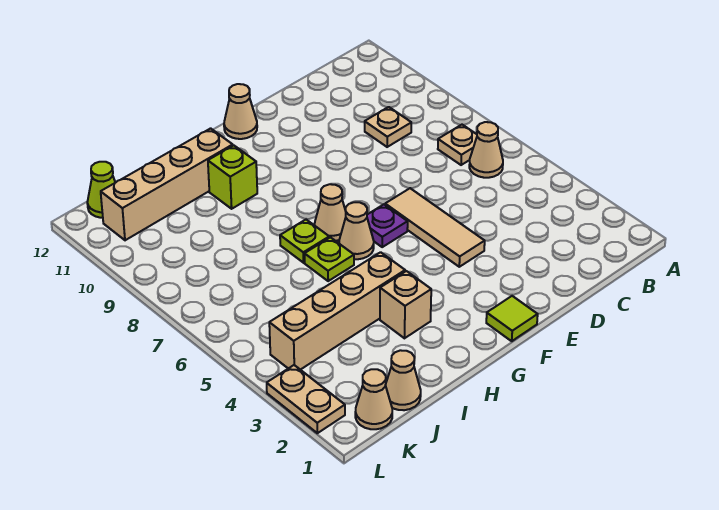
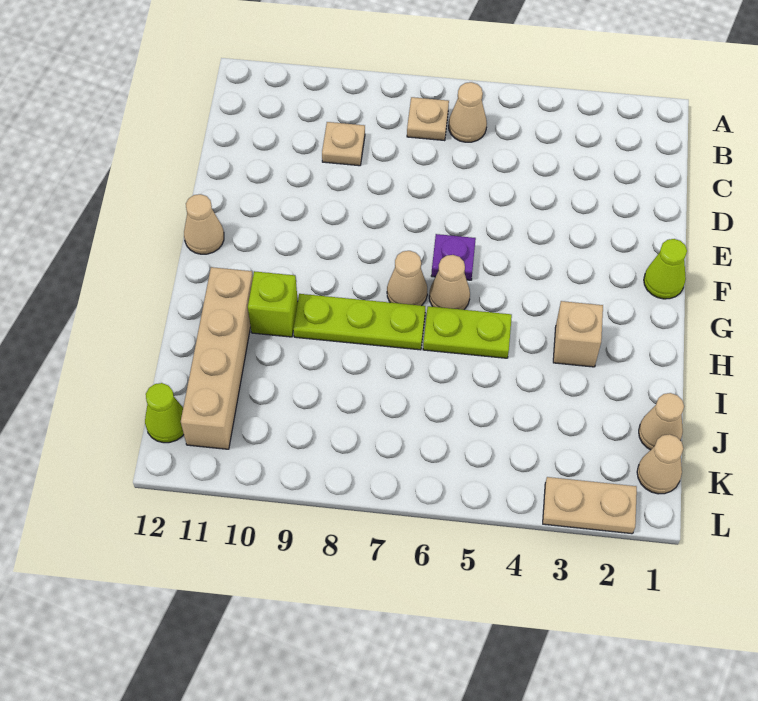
tan tile E4:E6 level 1 -> none
lime tile F1 level 1 -> lime cone F1 level 1
tan brick H4:K4 level 1 -> none
lime plate H6 level 1 -> lime plate H5:H6 level 1
lime plate H7 level 1 -> lime plate H7:H9 level 1

